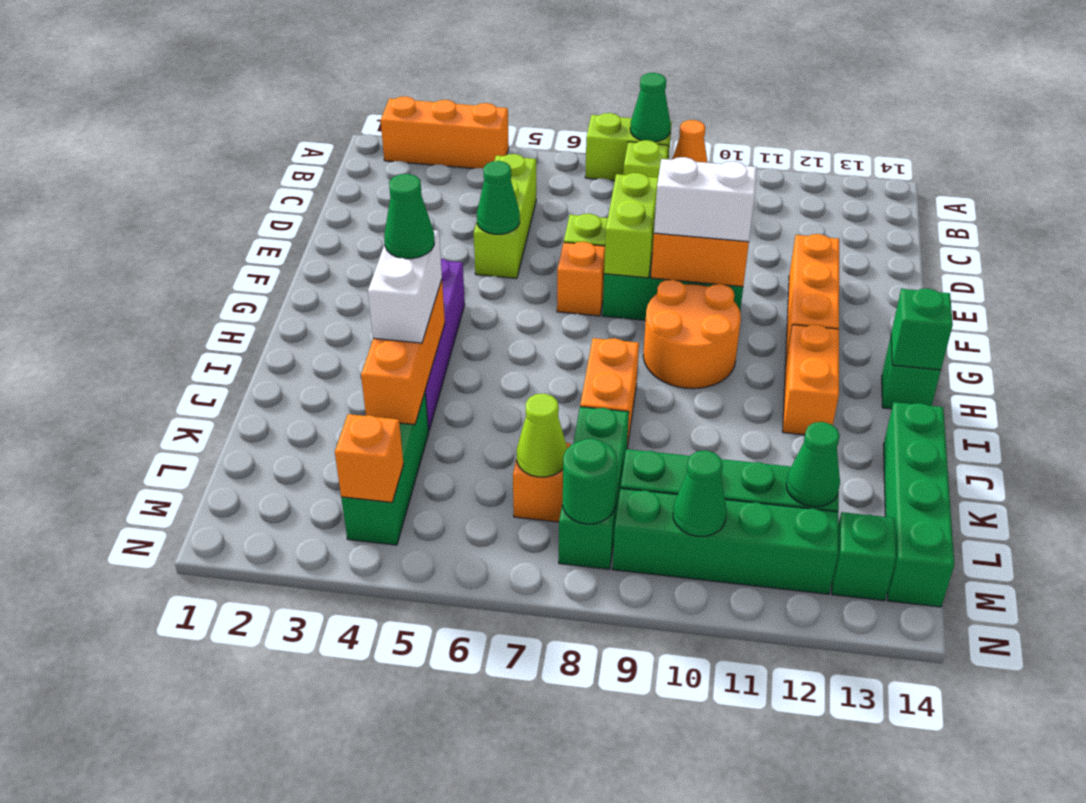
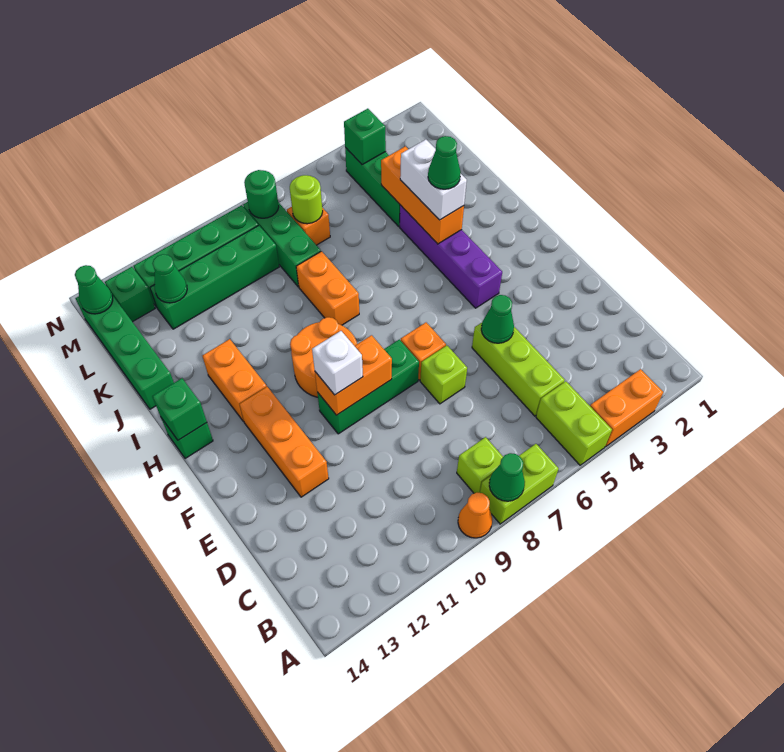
orange brick A2:A4 level 1 -> orange brick A3:A4 level 1
lime brick E8:F8 level 2 -> lime brick A5:B5 level 1
white brick F9:F10 level 3 -> white brick F10 level 3
lime cone L7 level 2 -> lime round brick L7 level 2
orange brick M4 level 2 -> green brick M4 level 2
green cone M10 level 2 -> green cone M14 level 2

